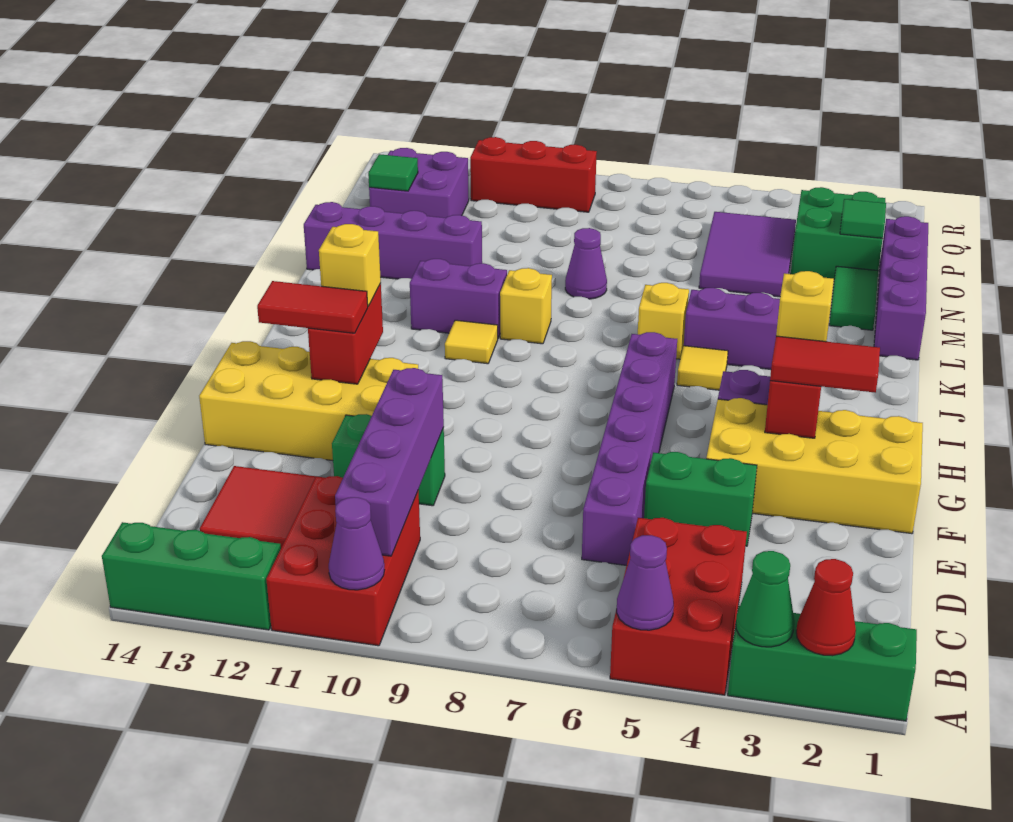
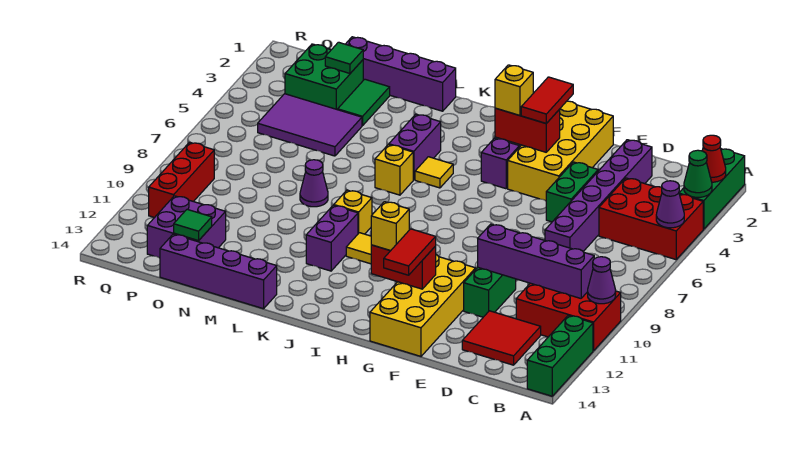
purple brick D6:I6 level 1 -> purple brick D2:D7 level 1
green tile M2:N2 level 1 -> green tile N2:N3 level 1
purple brick M11:M14 level 1 -> purple brick L14:O14 level 1

